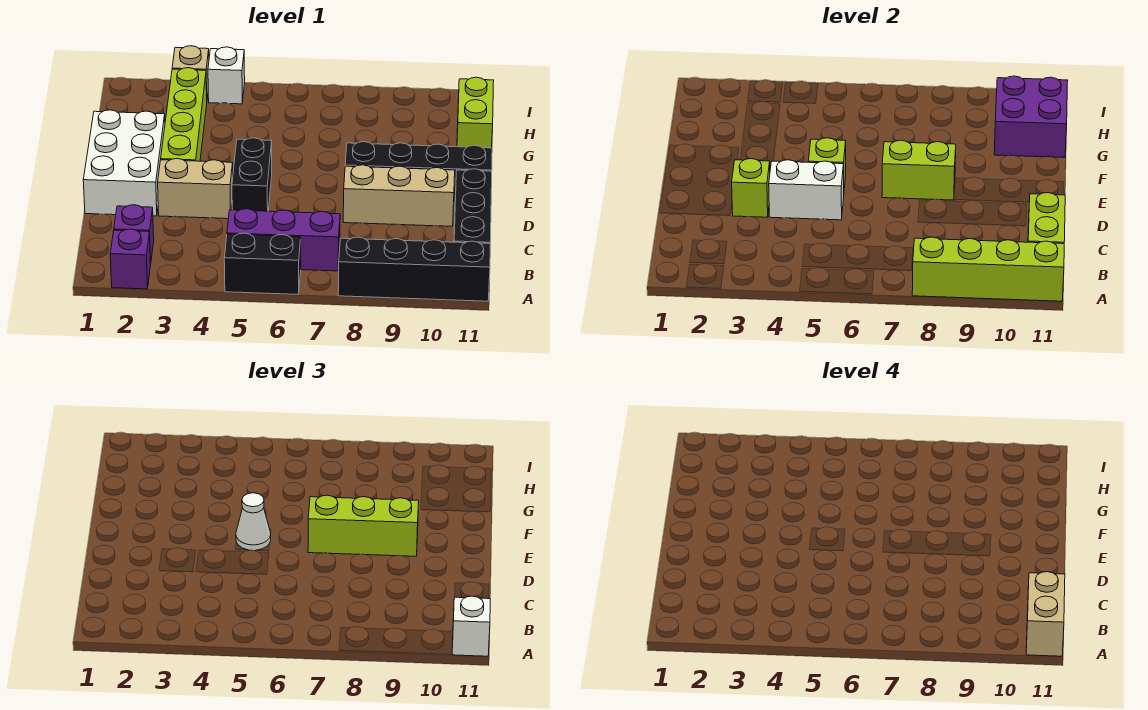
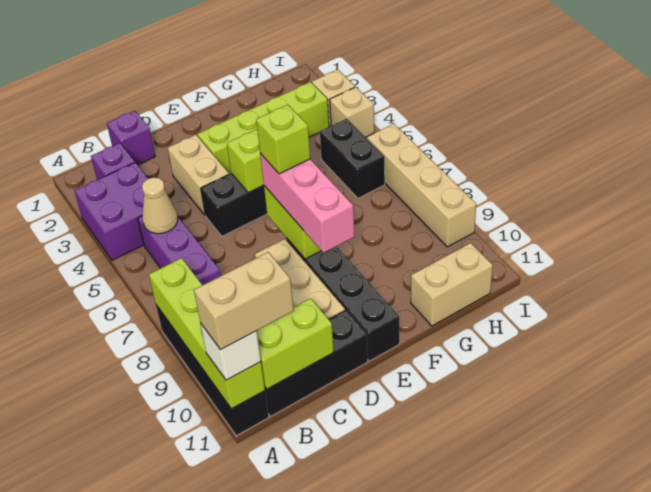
purple brick A2 level 1 -> purple brick C1 level 1
black brick A5:A6 level 1 -> black brick H5:H6 level 1
none -> tan cone B5 level 2
white brick D1:F2 level 1 -> none
lime brick D3 level 2 -> lime brick E7 level 4
white brick D4:D5 level 2 -> none
white cone E5 level 3 -> none
lime brick E7:E9 level 3 -> pink brick E7:E9 level 3
purple brick G10:H11 level 2 -> purple brick A3:B4 level 1
lime brick G11:H11 level 1 -> tan brick G11:H11 level 1
white brick I4 level 1 -> tan brick I4 level 1
none -> tan brick I6:I9 level 1

